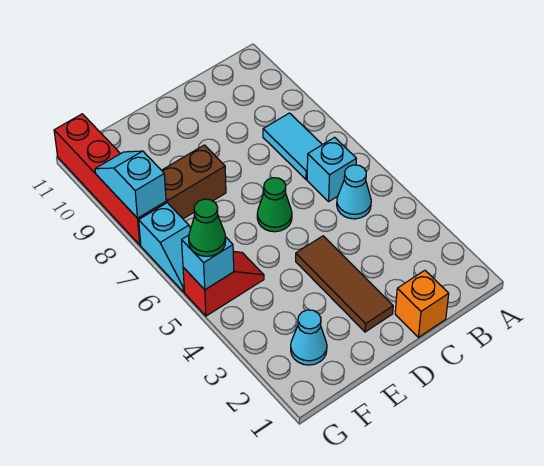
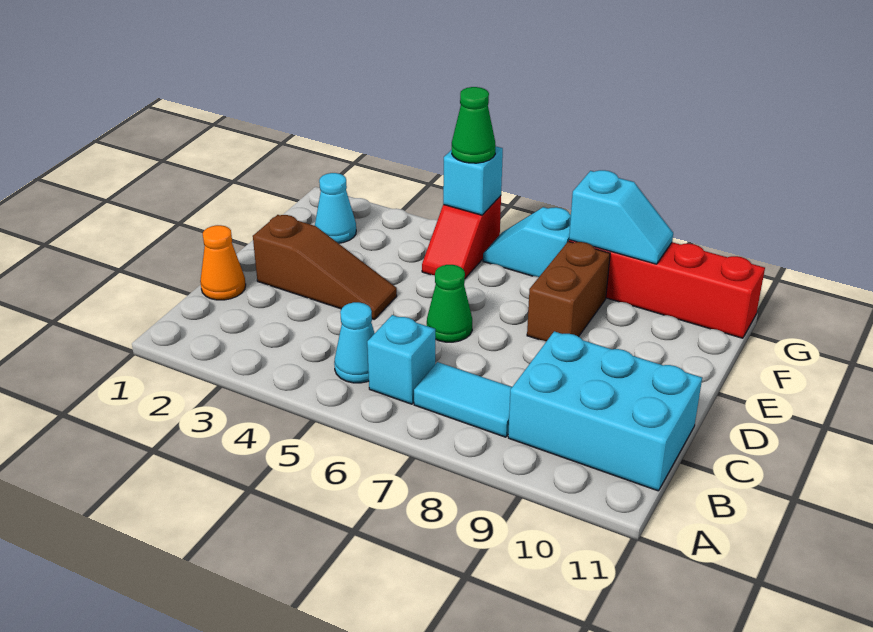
none -> cyan brick B9:C11 level 1
orange brick C1 level 1 -> orange cone C1 level 1
brown tile D2:D4 level 1 -> brown slope D2:D4 level 1 top 2

